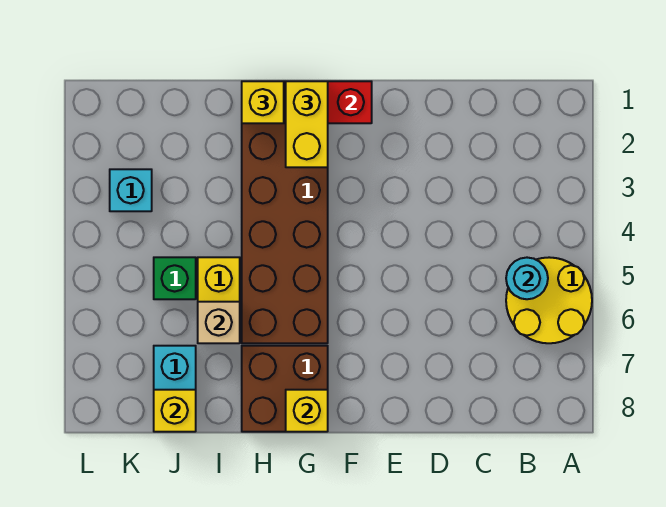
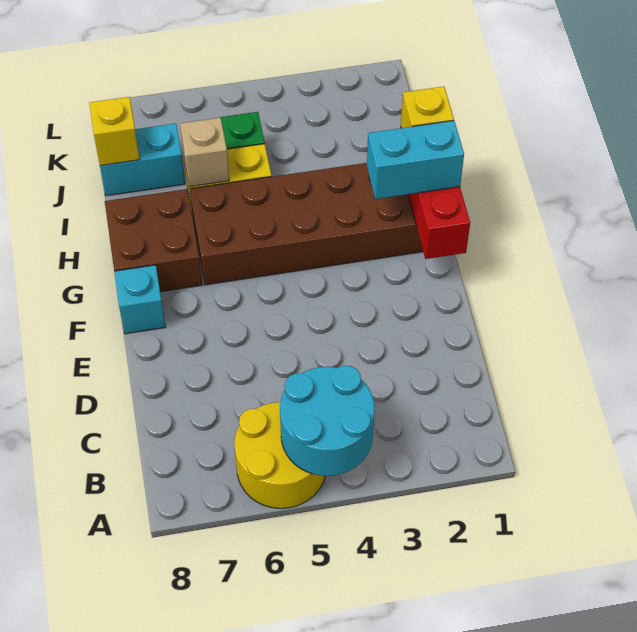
cyan round brick B5 level 2 -> cyan round brick A4:B5 level 2
yellow brick G1:G2 level 3 -> cyan brick G1:G2 level 3
yellow brick G8 level 2 -> none
cyan brick K3 level 1 -> cyan brick F8 level 1

